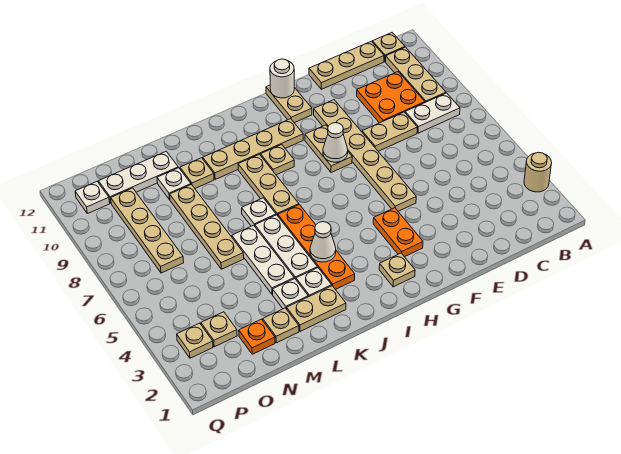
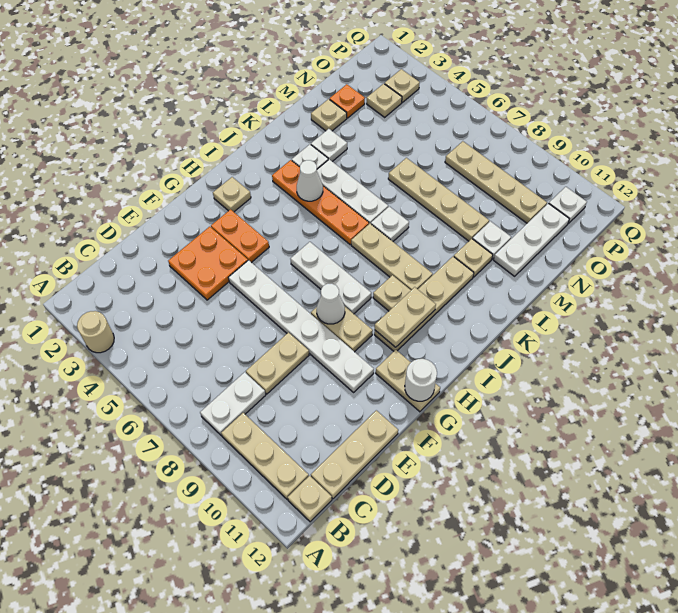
orange plate C9:D10 level 1 -> orange plate E3:F4 level 1
tan plate F5:F10 level 1 -> white plate F5:F10 level 1
tan plate K2:L2 level 1 -> tan plate H10:I10 level 2
white plate L4:L6 level 1 -> white plate H6:H8 level 1

